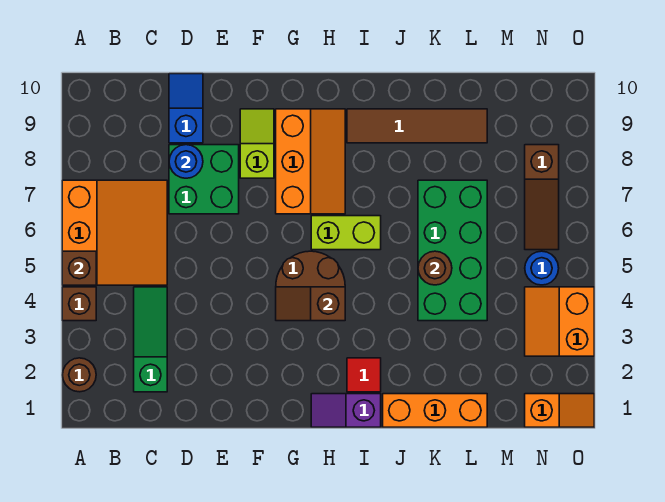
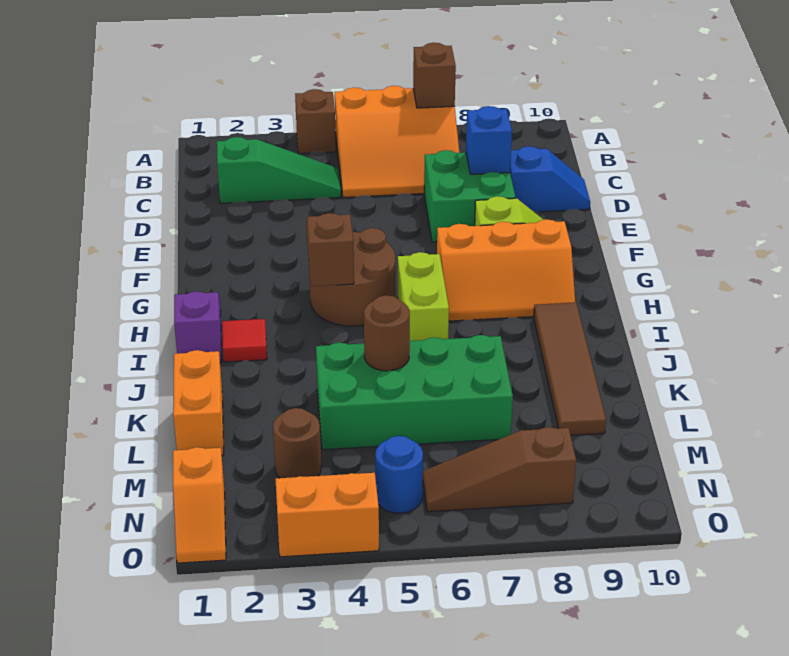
brown round brick A2 level 1 -> brown round brick M3 level 1
brown brick A5 level 2 -> brown brick A7 level 2
blue round brick D8 level 2 -> blue brick D8 level 2
orange brick J1:L1 level 1 -> orange brick K1:L1 level 1

